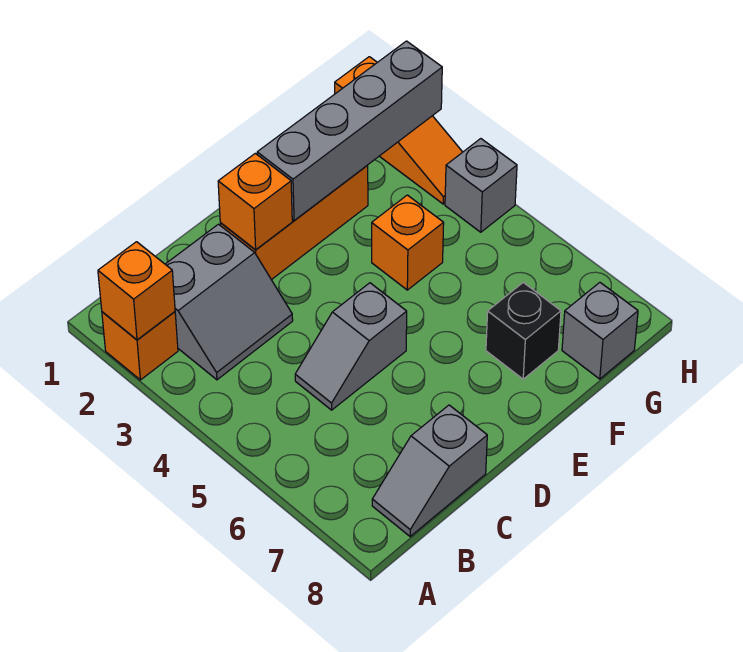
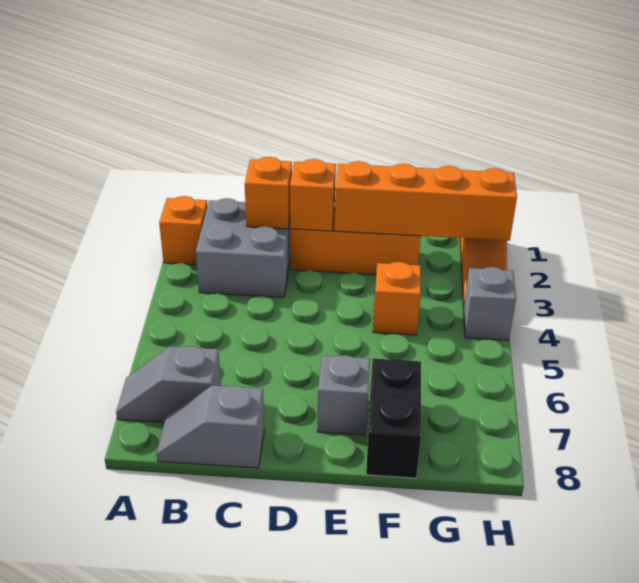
orange brick A2 level 2 -> orange brick C2 level 2
grey slope B2:C3 level 1 top 2 -> grey brick B2:C3 level 1
grey slope C5:D5 level 1 top D -> grey slope A7:B7 level 1 top B
grey brick E2:H2 level 2 -> orange brick E2:H2 level 2
black brick F7 level 1 -> black brick F7:F8 level 1
grey brick G8 level 1 -> grey brick E7 level 1

